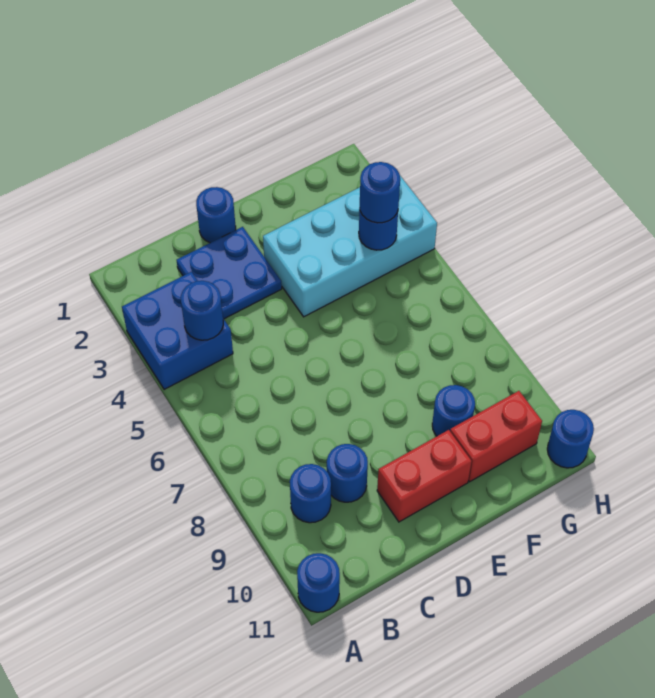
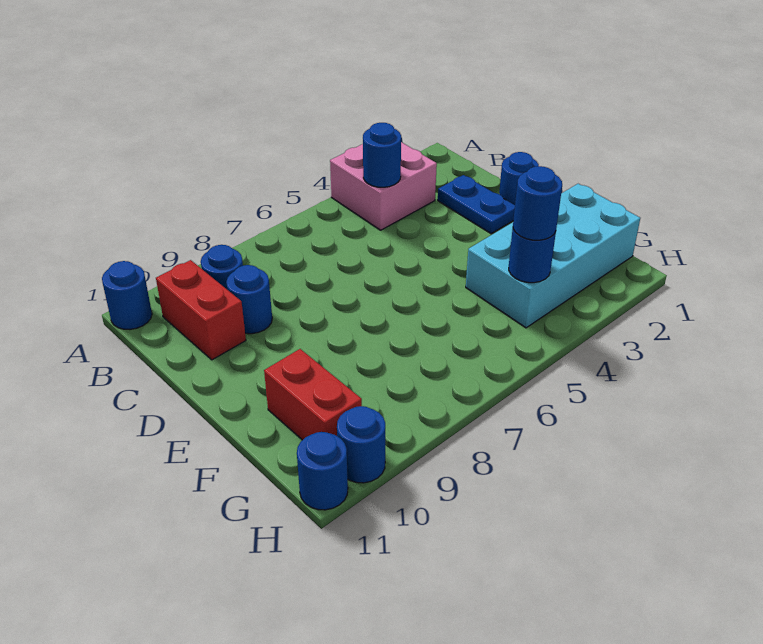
blue brick A3:B4 level 1 -> pink brick A3:B4 level 1
blue plate C2:D3 level 1 -> blue plate C2:D2 level 1
red brick D10:E10 level 1 -> red brick B10:C10 level 1
cyan brick E3:H4 level 1 -> cyan brick F1:G4 level 1
blue round brick F9 level 1 -> blue round brick H10 level 1

